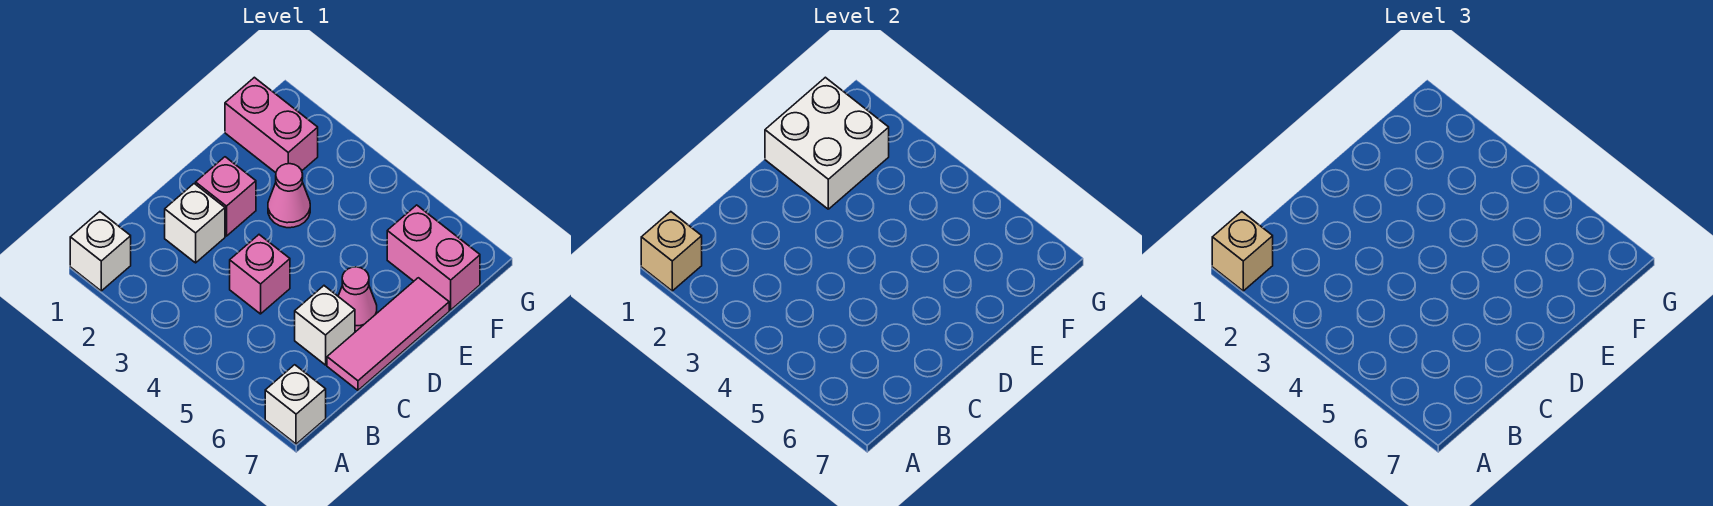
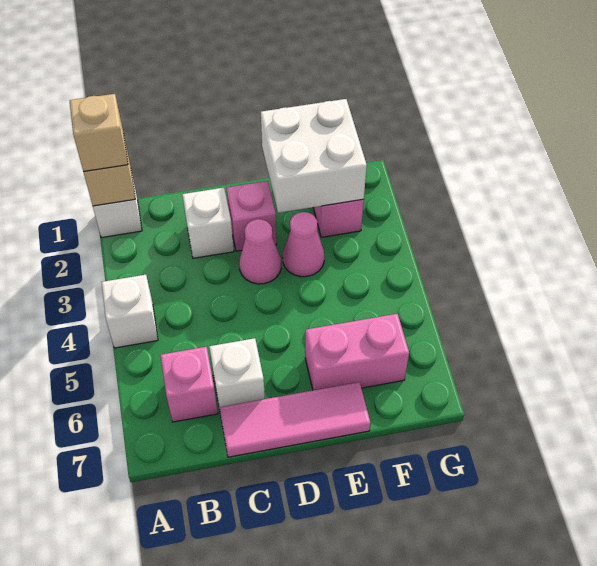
white brick A7 level 1 -> white brick A4 level 1
pink brick C4 level 1 -> pink brick B6 level 1
pink cone D6 level 1 -> pink cone D3 level 1
pink brick F6:F7 level 1 -> pink brick E6:F6 level 1

